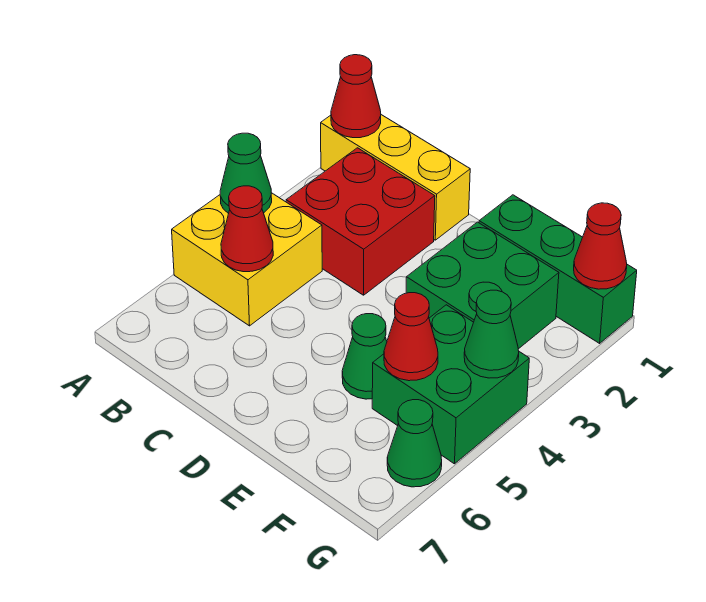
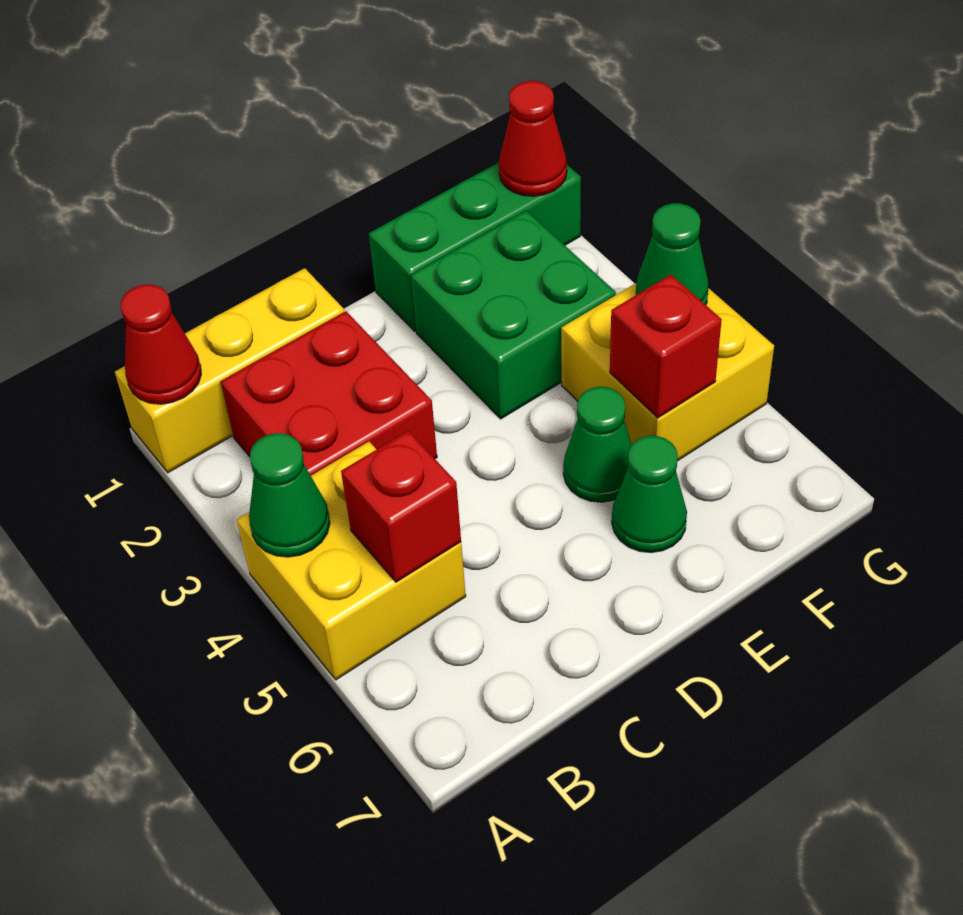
red cone B5 level 2 -> red brick B5 level 2
green brick F4:G5 level 1 -> yellow brick F4:G5 level 1
red cone F5 level 2 -> red brick F5 level 2
green cone G6 level 1 -> green cone E6 level 1

